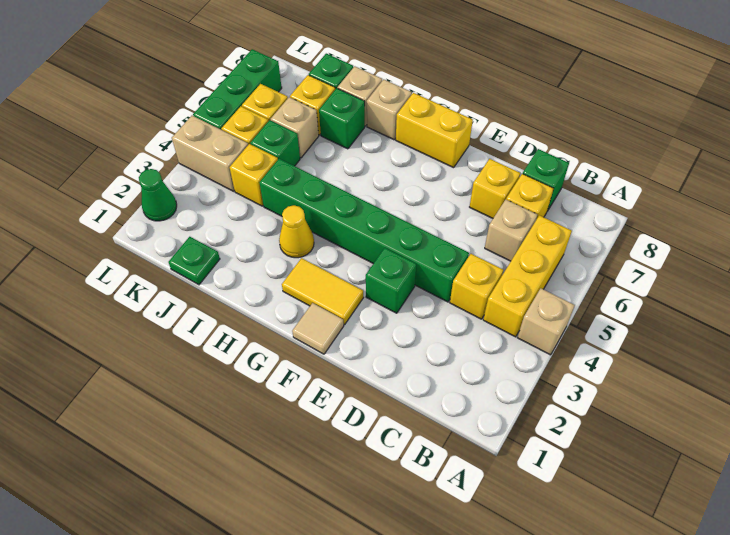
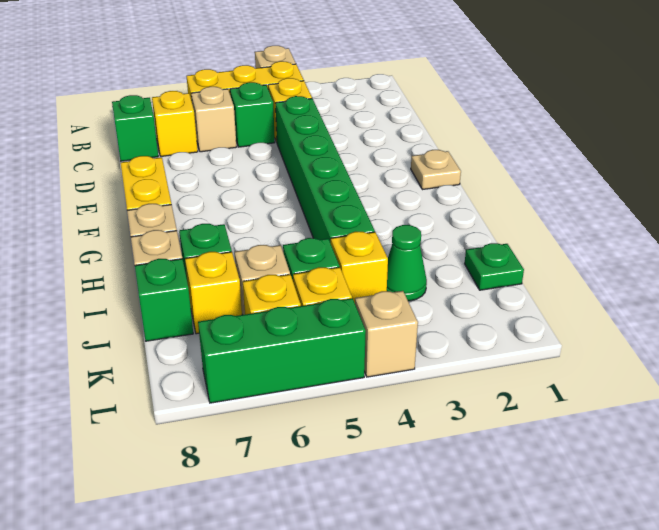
yellow brick D7 level 1 -> none
green brick E3 level 1 -> green brick C5 level 1
tan tile F1 level 1 -> tan plate F1 level 1
yellow tile F2:G2 level 1 -> none
yellow cone H3 level 1 -> none
tan brick K4:L4 level 1 -> tan brick L4 level 1
green cone L2 level 1 -> green cone J3 level 1

